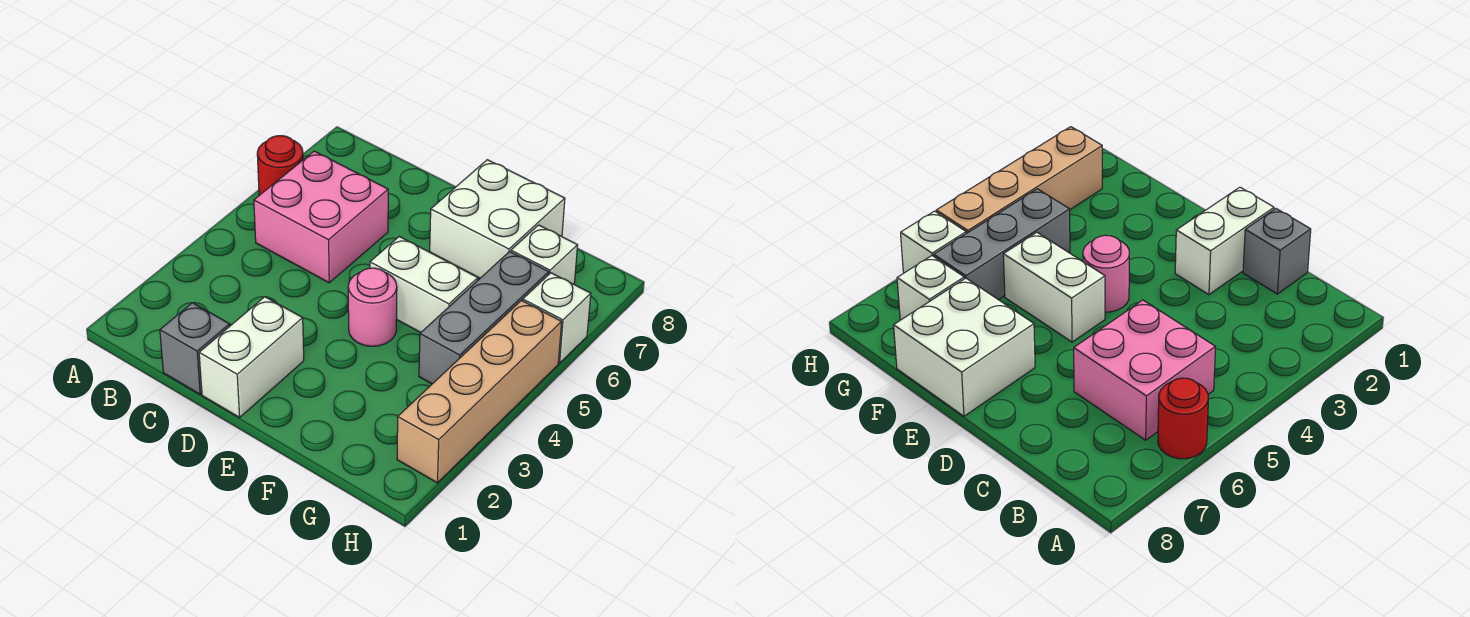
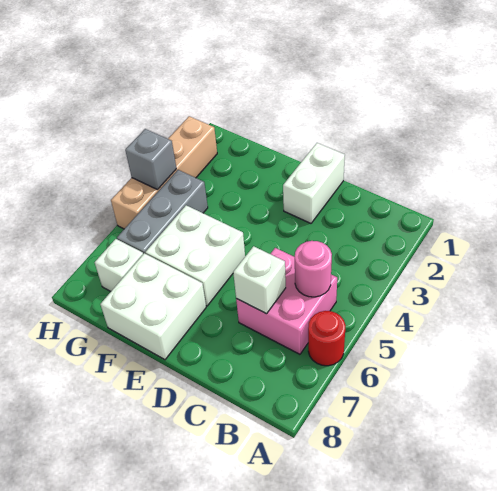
grey brick C1 level 1 -> grey brick H4 level 2
pink round brick E4 level 1 -> pink round brick B5 level 2
white brick E5:F5 level 1 -> white brick E5:F6 level 1
white brick H6 level 1 -> white brick C6 level 2

